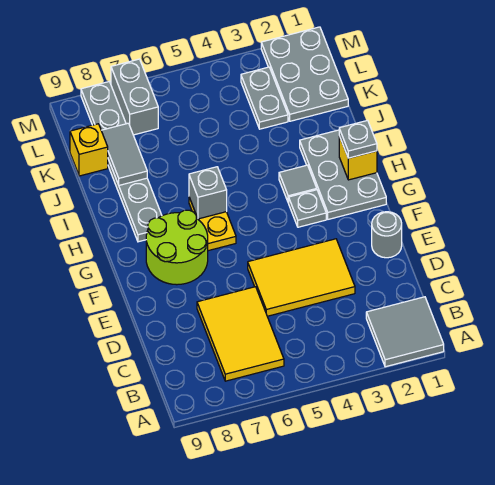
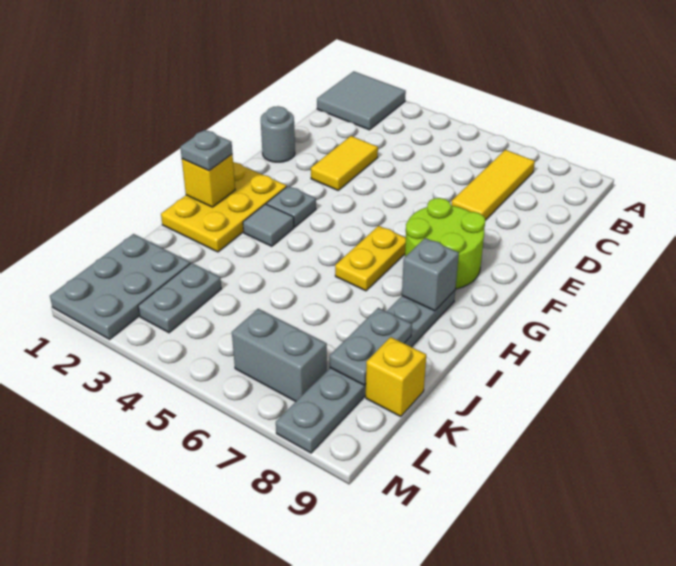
yellow tile B6:D7 level 1 -> yellow tile B7:D7 level 1
yellow tile D3:E5 level 1 -> yellow tile D3:E3 level 1
grey plate G1:I2 level 1 -> yellow plate G1:I2 level 1
grey brick H6 level 2 -> grey brick H8 level 2
grey tile J8:K8 level 2 -> grey plate J8:K8 level 2
grey brick L7:M7 level 1 -> grey brick L6:L7 level 1

